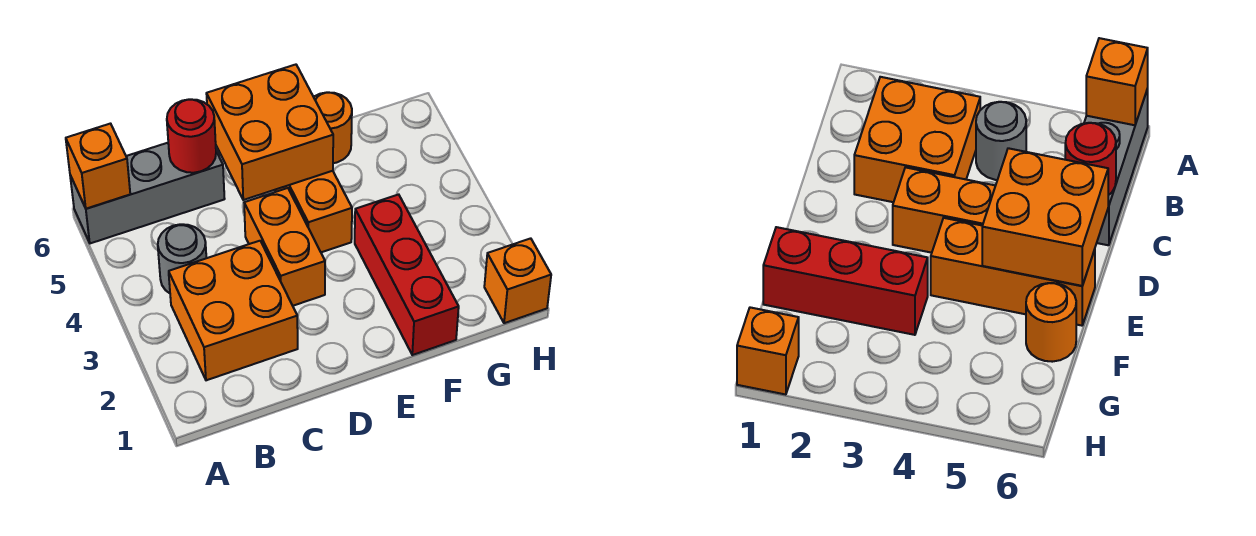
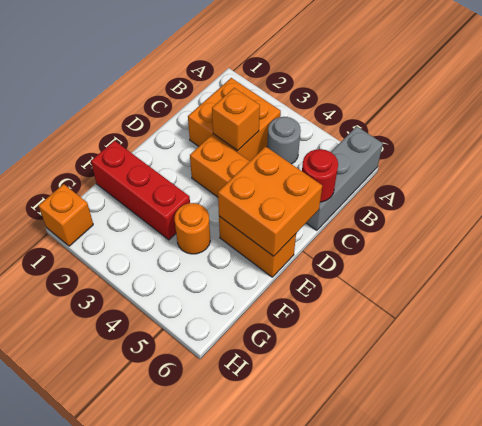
orange brick A6 level 2 -> orange brick C3 level 2
orange brick E4:E6 level 1 -> orange brick E5:E6 level 1
orange round brick F6 level 1 -> orange round brick F4 level 1

